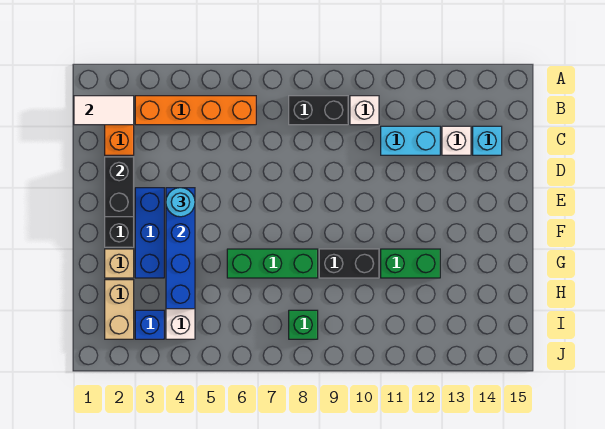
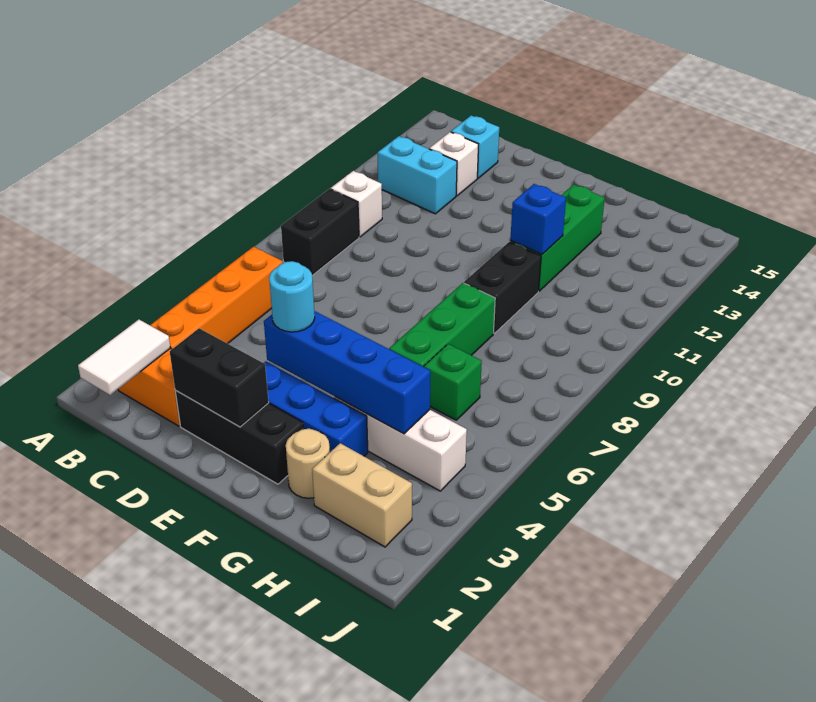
cyan brick C11:C12 level 1 -> cyan brick B12:C12 level 1
tan brick G2 level 1 -> tan round brick G2 level 1
green brick G11:G12 level 1 -> green brick G11:G13 level 1
blue brick I3 level 1 -> blue brick G11 level 2
green brick I8 level 1 -> green brick H6 level 1

